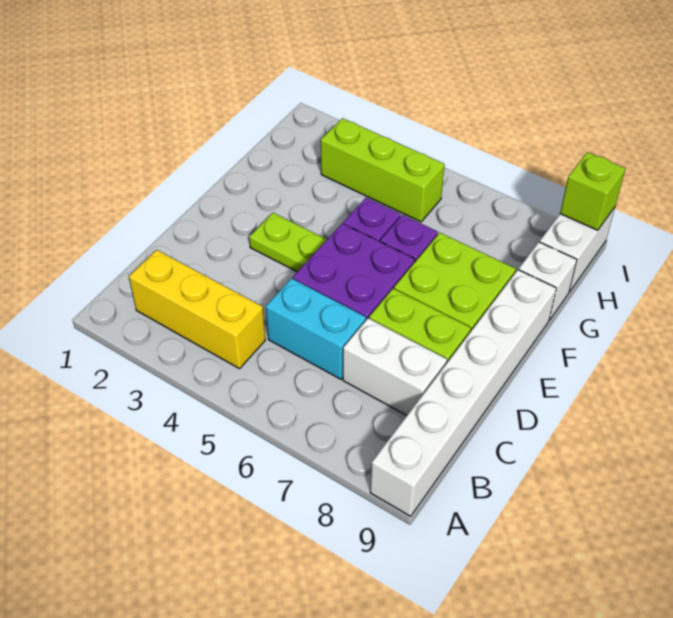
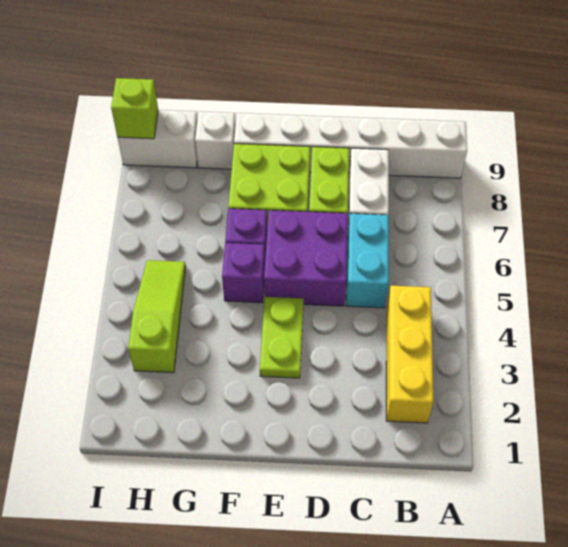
lime brick H3:H5 level 1 -> lime slope H3:H5 level 1 top 3

